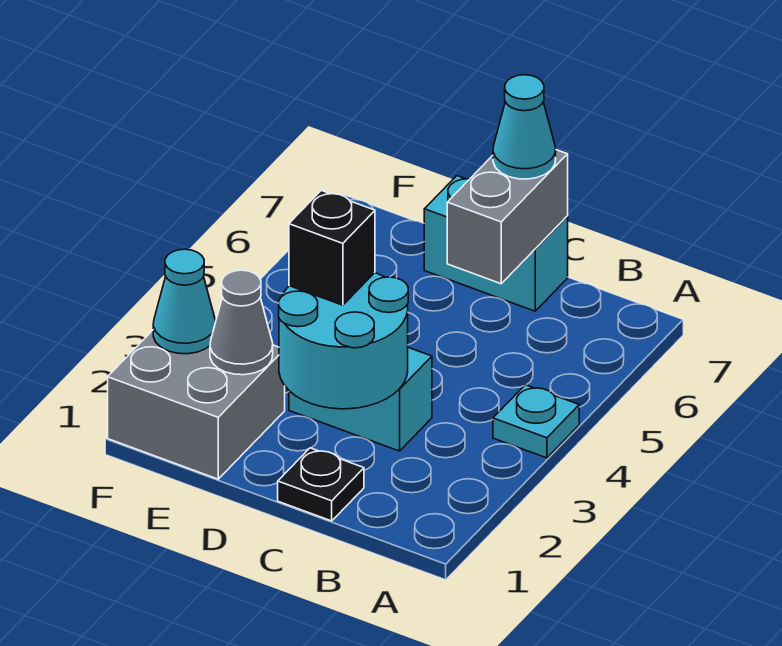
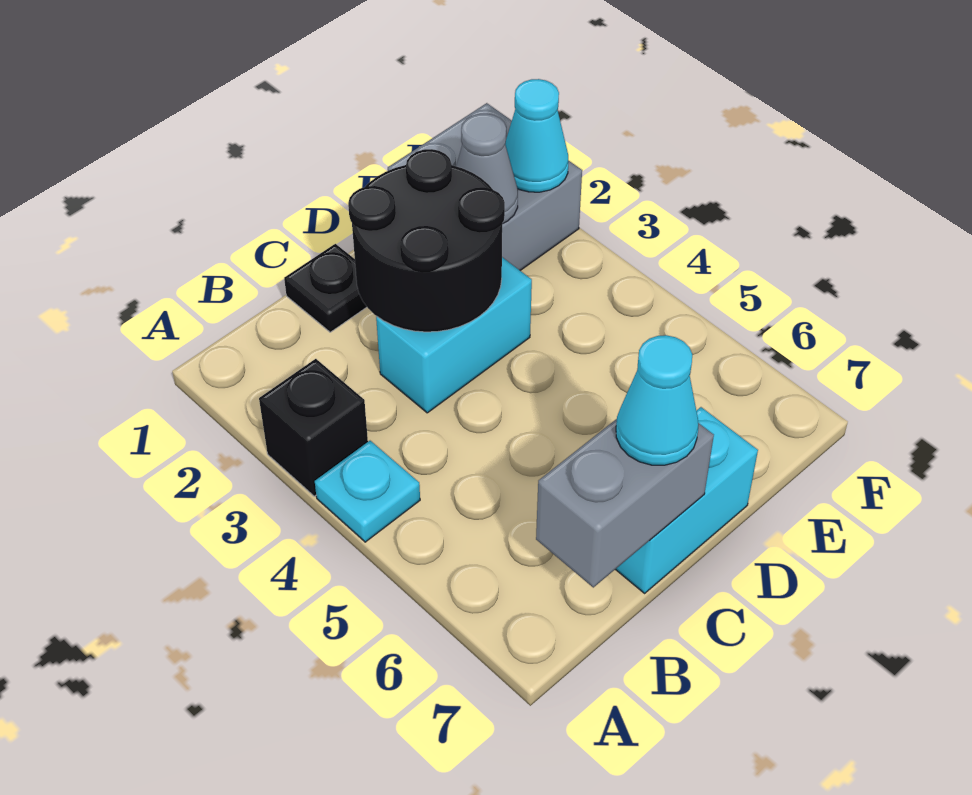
cyan round brick C2:D3 level 2 -> black round brick C2:D3 level 2
grey brick C6:C7 level 2 -> grey brick B7:C7 level 2
black brick D3 level 3 -> black brick A3 level 1

